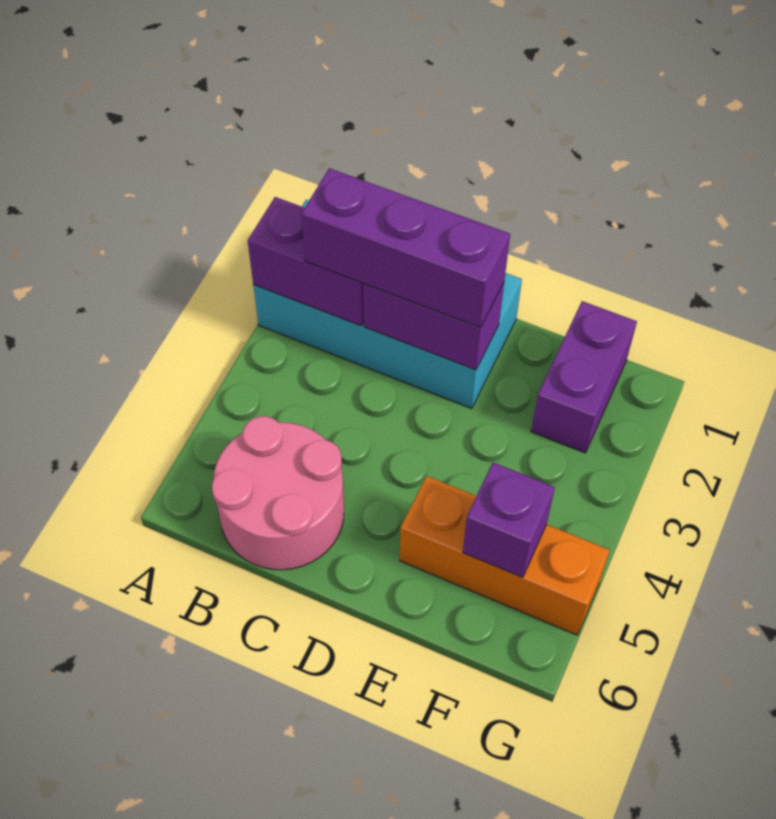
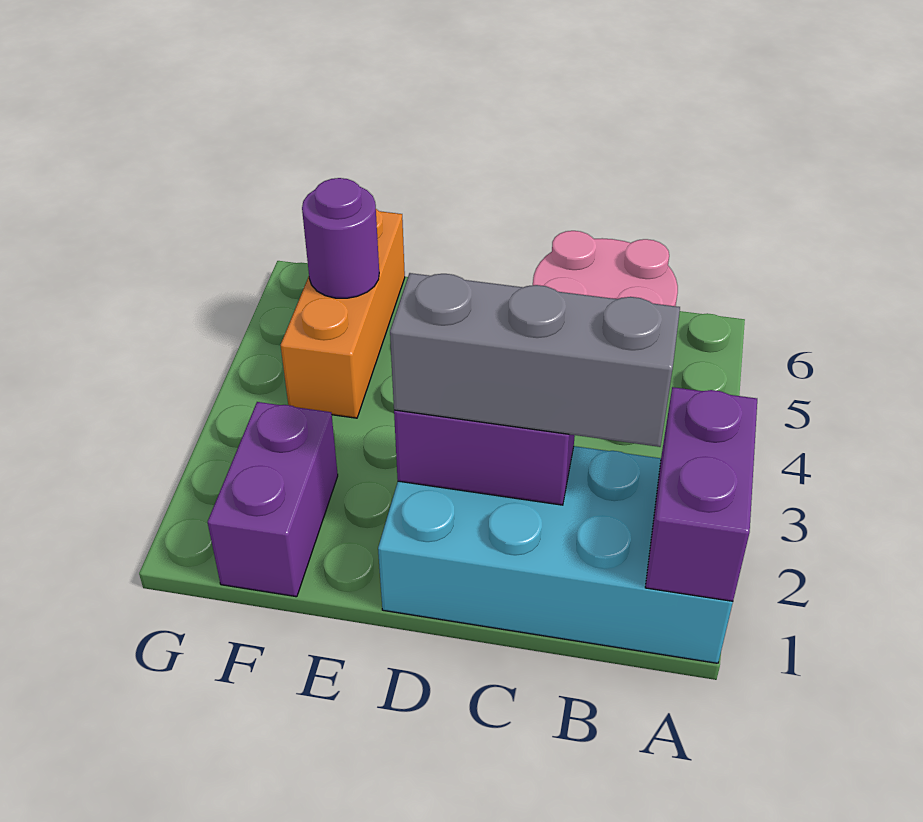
purple brick A2:B2 level 2 -> purple brick A1:A2 level 2
purple brick B2:D2 level 3 -> grey brick B2:D2 level 3
orange brick E5:G5 level 1 -> orange brick F4:F6 level 1
purple brick F5 level 2 -> purple round brick F5 level 2

